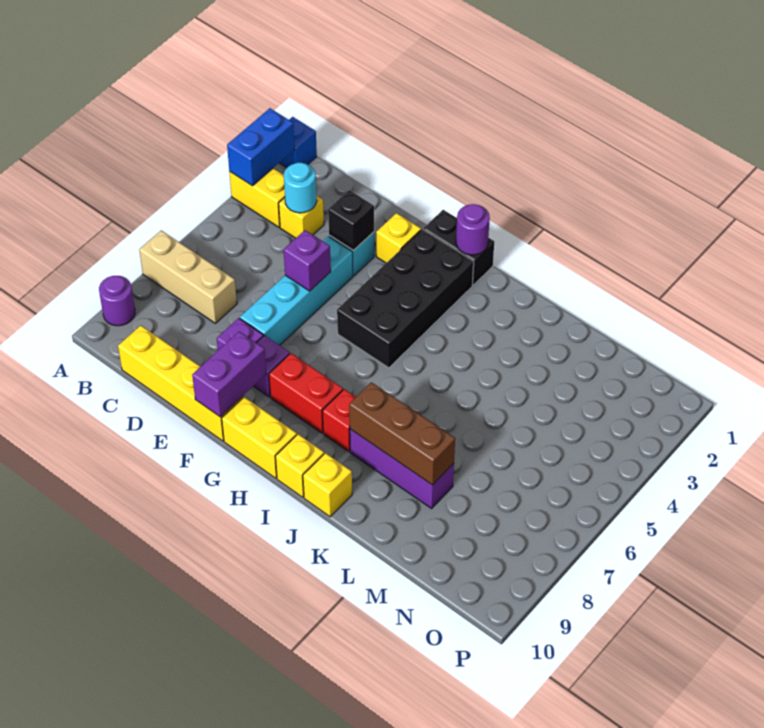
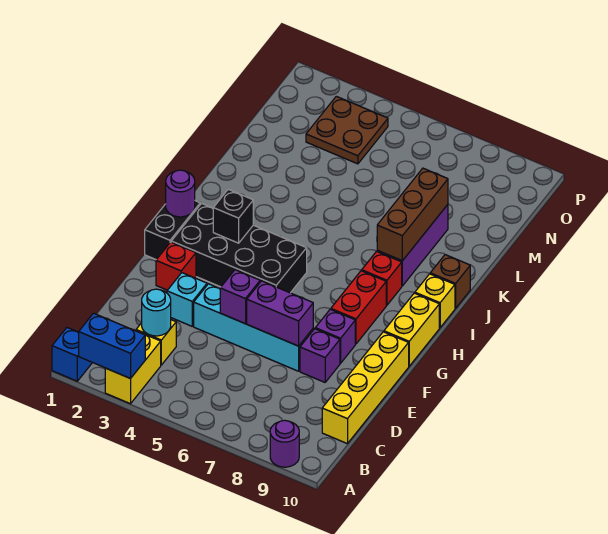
tan brick A7:C7 level 1 -> none
black brick E3 level 2 -> black brick H3 level 2
yellow brick F2 level 1 -> red brick F2 level 1
purple brick F9:F10 level 2 -> purple brick E6:E7 level 2
yellow brick J10 level 1 -> brown brick J10 level 1
none -> brown plate N3:O4 level 1

